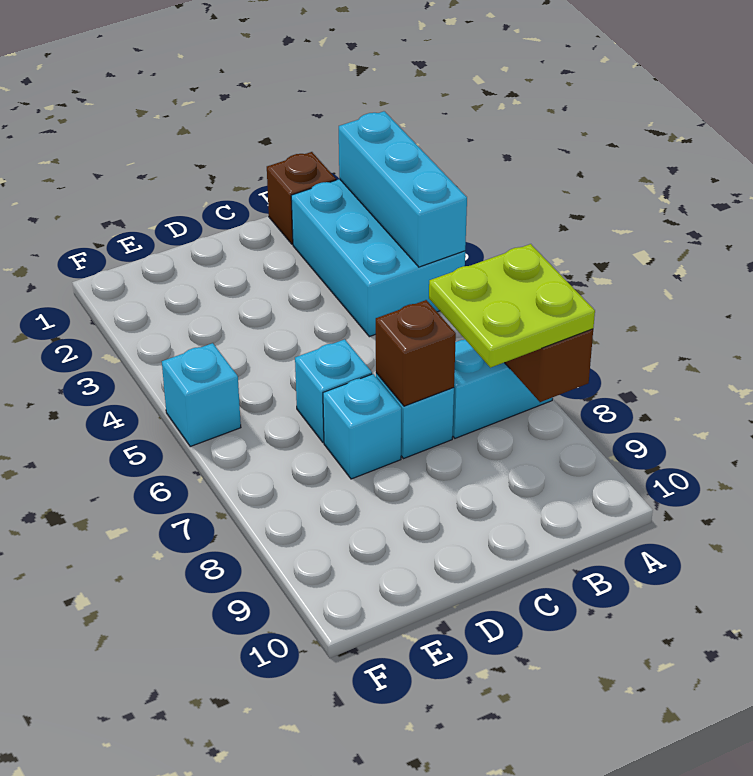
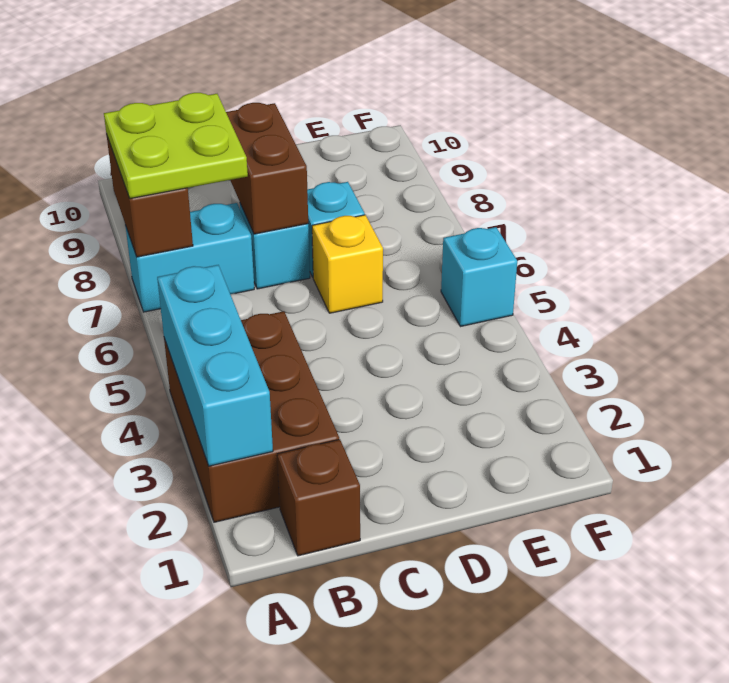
cyan brick A2:B4 level 1 -> brown brick A2:B4 level 1
brown brick C7 level 2 -> brown brick C7:C8 level 2
cyan brick D6 level 1 -> yellow brick D6 level 1

